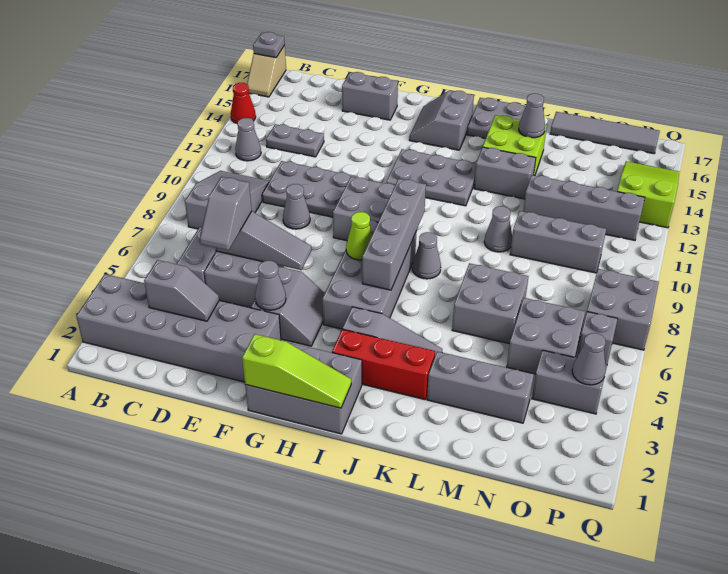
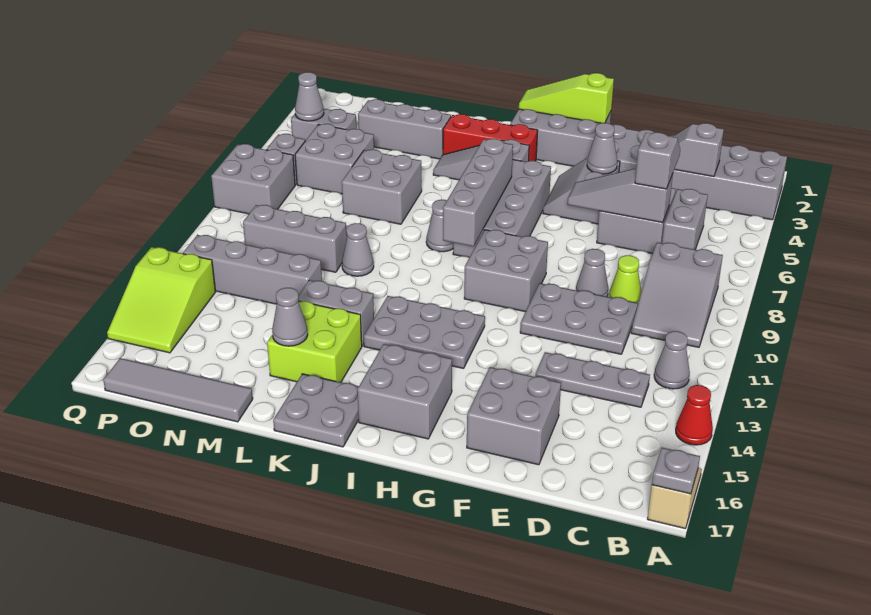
grey plate C13:D13 level 1 -> grey plate C13:E13 level 1
grey brick E16:F16 level 1 -> grey brick E15:F16 level 1
lime cone H7 level 2 -> lime cone D9 level 1
grey slope H15:I16 level 1 top I -> grey brick H15:I16 level 1

